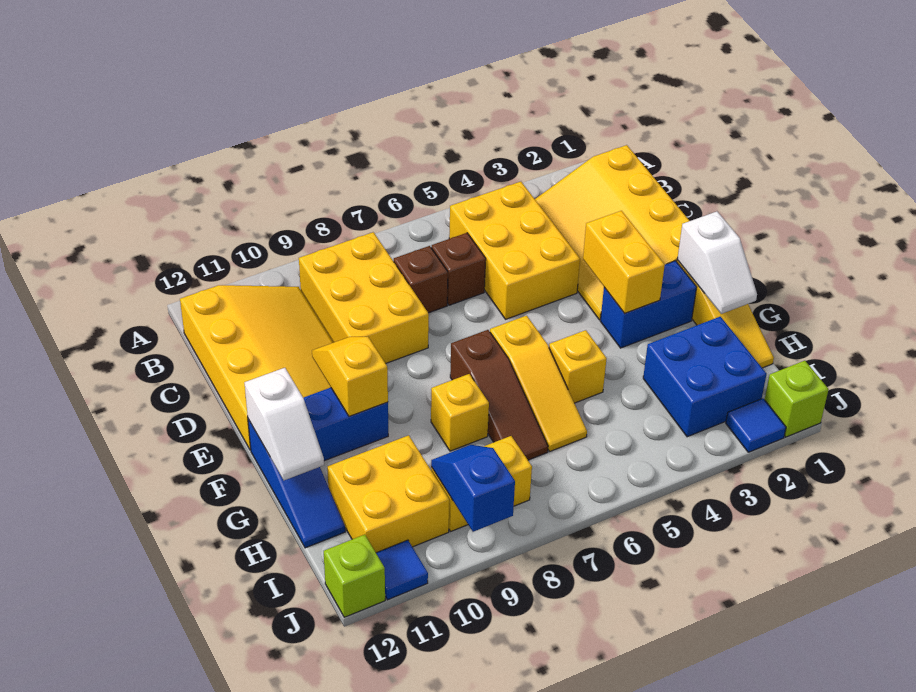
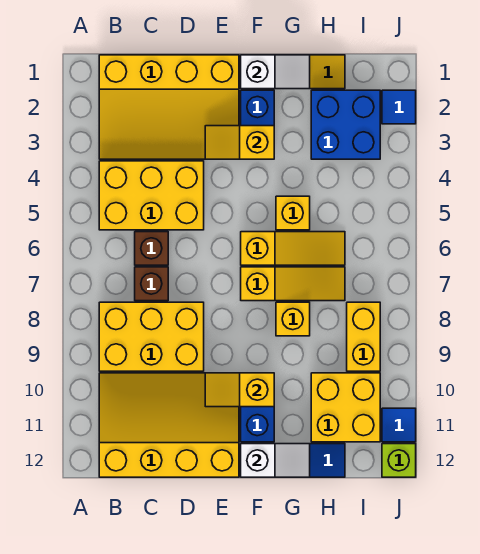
yellow brick E3:F3 level 2 -> yellow slope E3:F3 level 2 top F
brown slope F7:H7 level 1 top F -> yellow slope F7:H7 level 1 top F
blue slope I9:J9 level 2 top J -> none
lime brick J1 level 1 -> none

